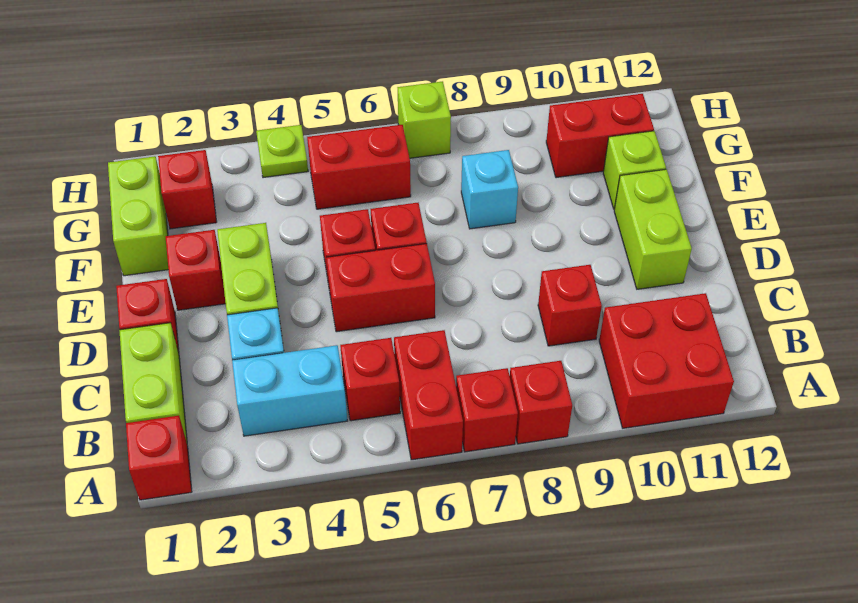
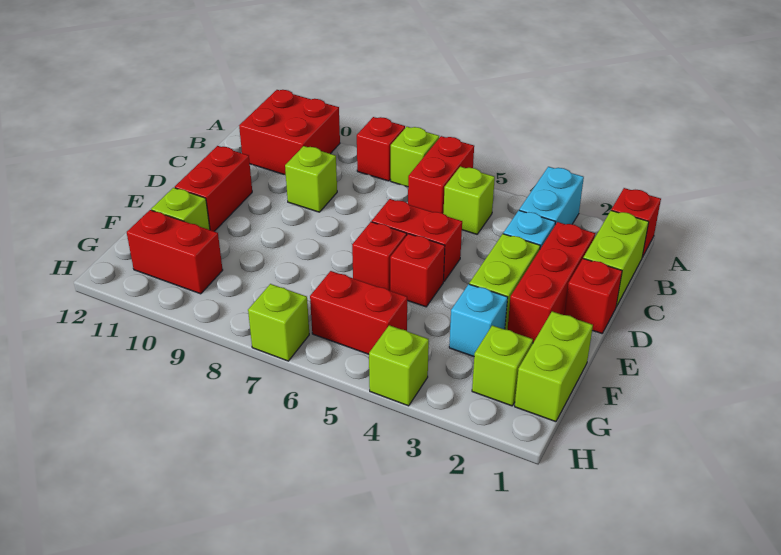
red brick A7 level 1 -> lime brick A7 level 1
cyan brick B3:B4 level 1 -> cyan brick A3:B3 level 1
red brick B5 level 1 -> lime brick B5 level 1
red brick C9 level 1 -> lime brick C9 level 1
lime brick D11:E11 level 1 -> red brick D11:E11 level 1
red brick E2 level 1 -> red brick C2:E2 level 1
cyan brick F8 level 1 -> cyan brick F3 level 1
red brick G2 level 1 -> lime brick G2 level 1
lime plate H4 level 1 -> lime brick H4 level 1

